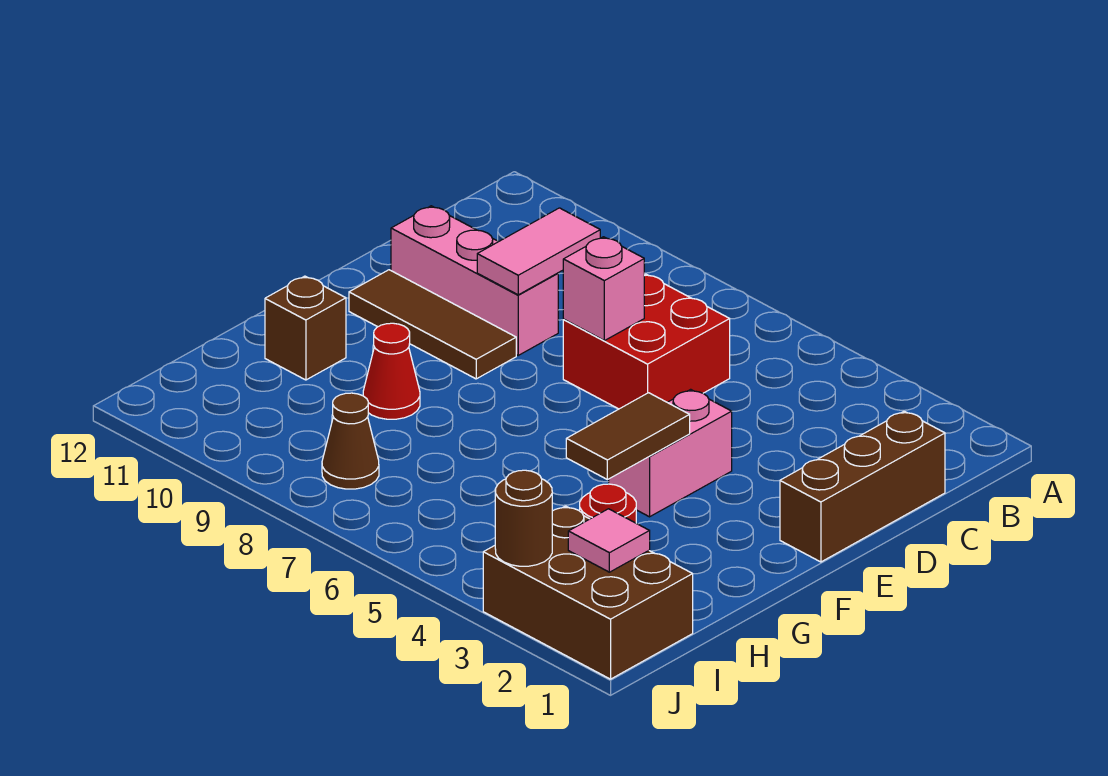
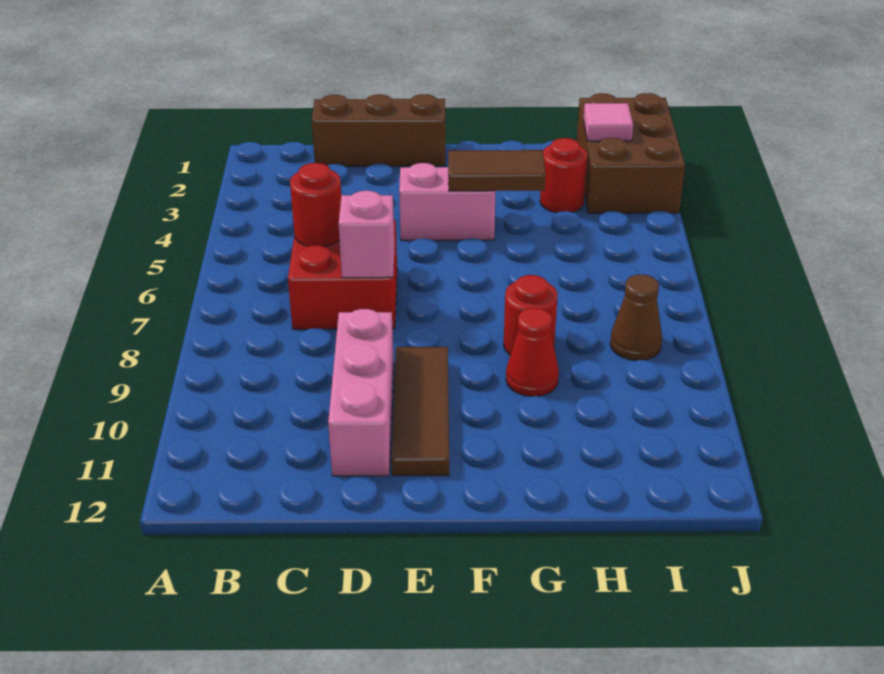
none -> red round brick C6 level 2
pink tile C9:D9 level 2 -> none
none -> red round brick G8 level 1
brown brick G11 level 1 -> none
brown round brick J3 level 2 -> none

